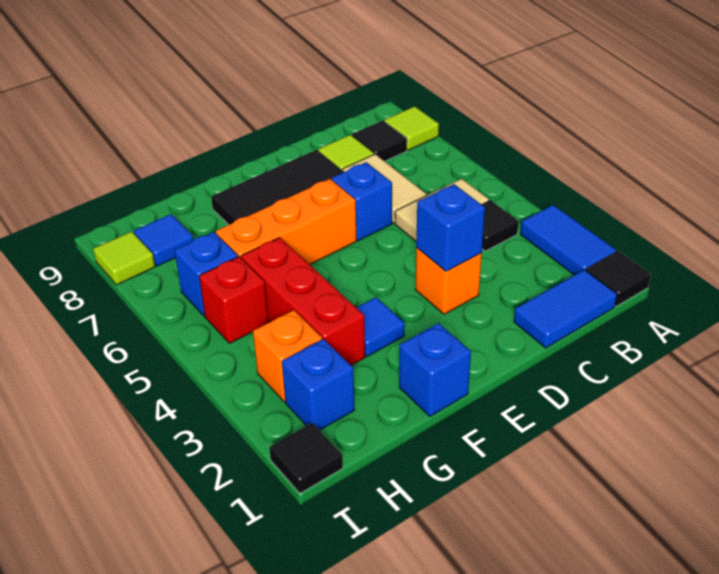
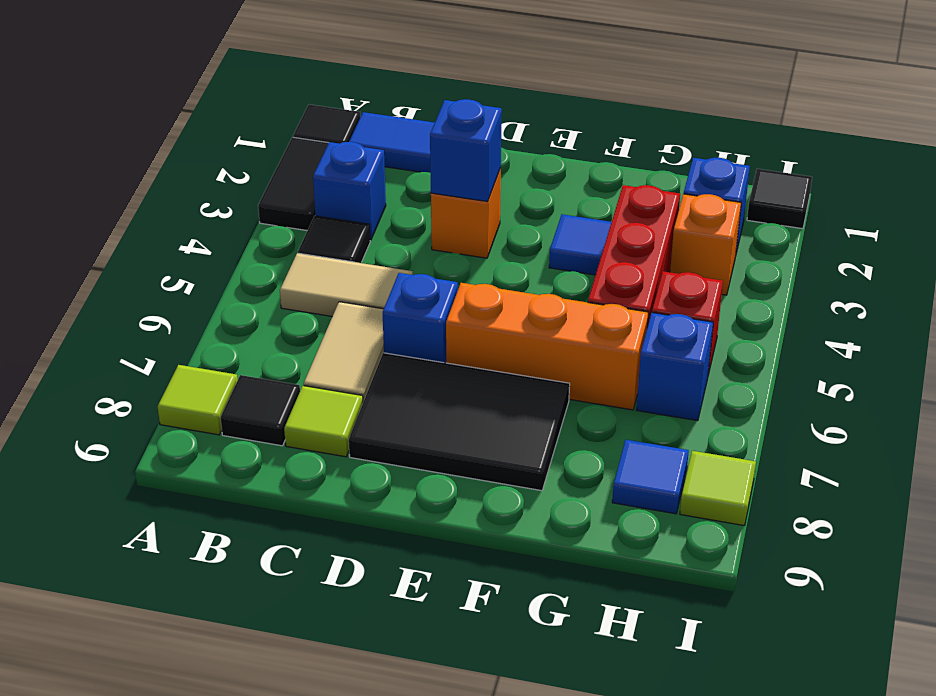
blue tile A2:A3 level 1 -> black tile A2:A3 level 1
blue brick F1 level 1 -> blue brick B3 level 1

